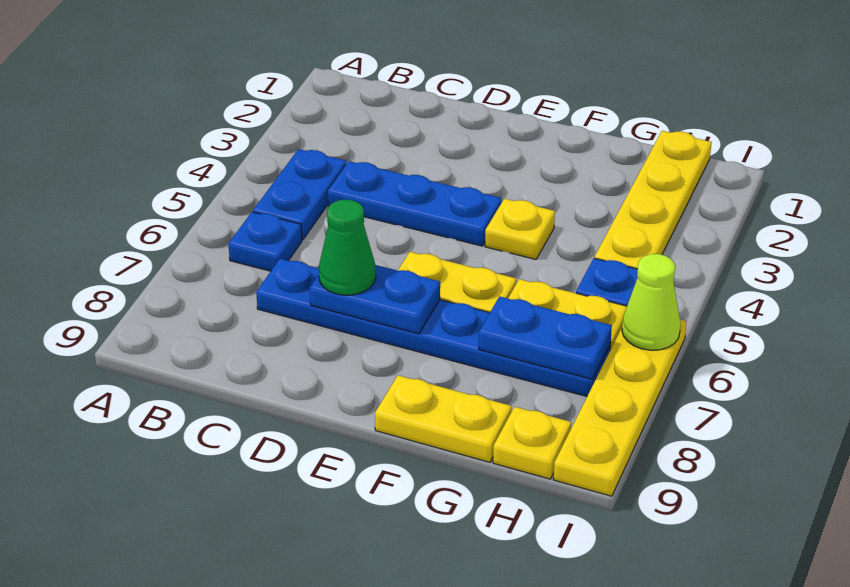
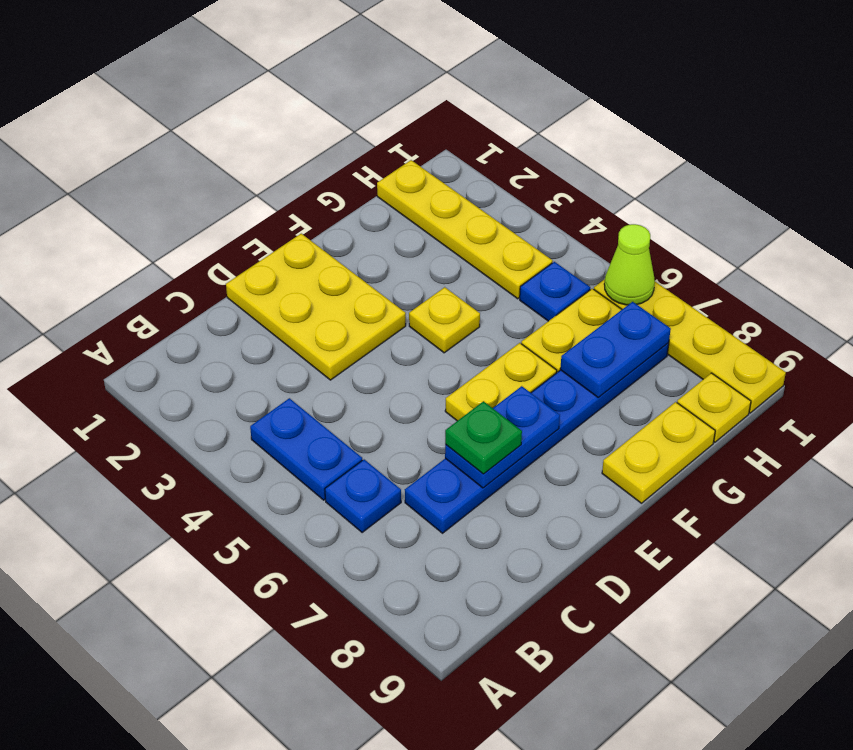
blue plate C4:E4 level 1 -> none
none -> yellow plate D1:E3 level 1
green cone D7 level 3 -> green plate D7 level 3

